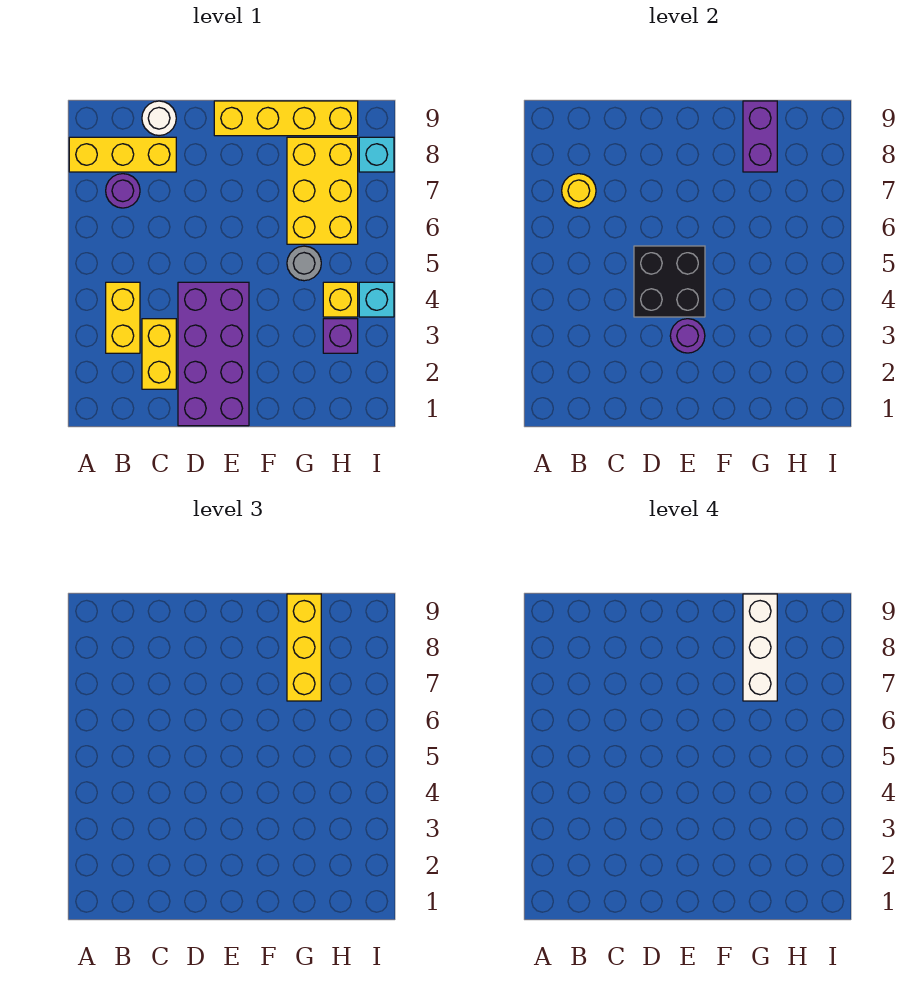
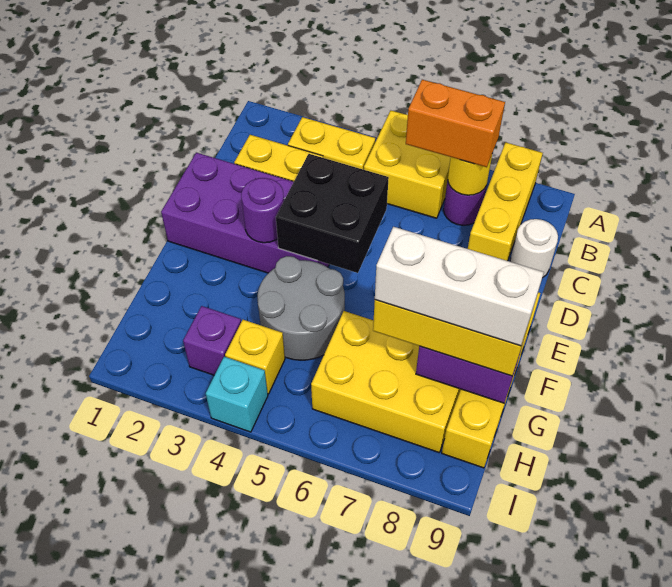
none -> yellow brick A5:B6 level 1
none -> orange brick B6:B7 level 3
grey round brick G5 level 1 -> grey round brick F4:G5 level 1
cyan brick I8 level 1 -> none

